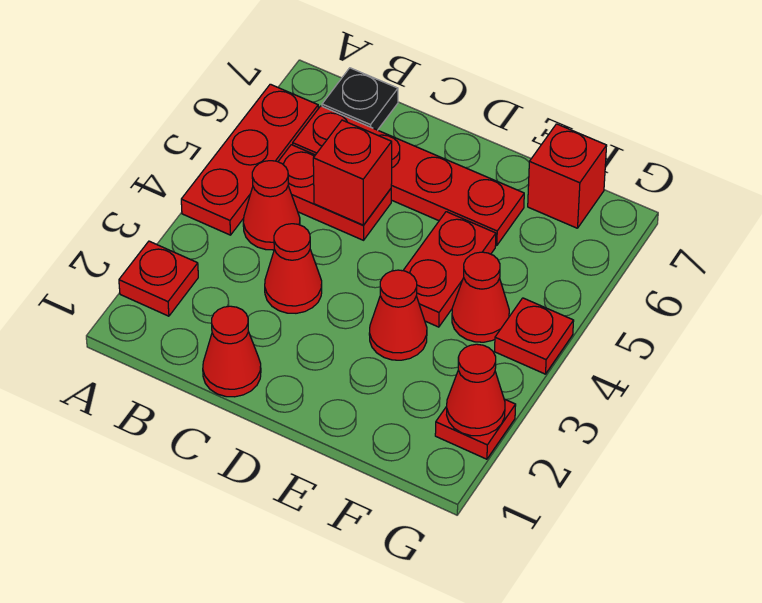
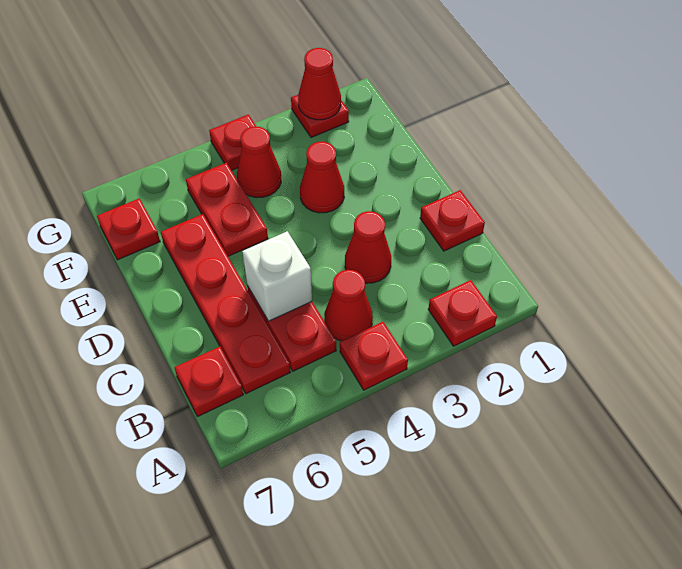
red plate A4:A6 level 1 -> red plate A4 level 1
black plate B7 level 1 -> red plate B7 level 1
red cone C1 level 1 -> red plate C1 level 1
red brick C5 level 2 -> white brick C5 level 2
red plate E4:E5 level 1 -> red plate E5:F5 level 1
red brick F7 level 1 -> red plate F7 level 1

